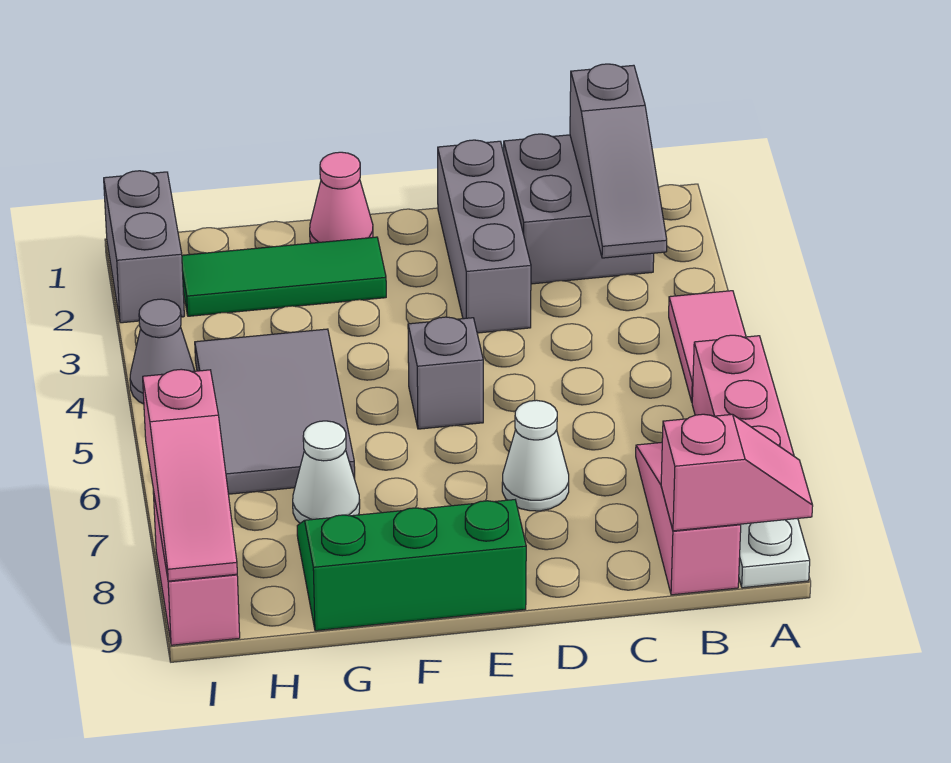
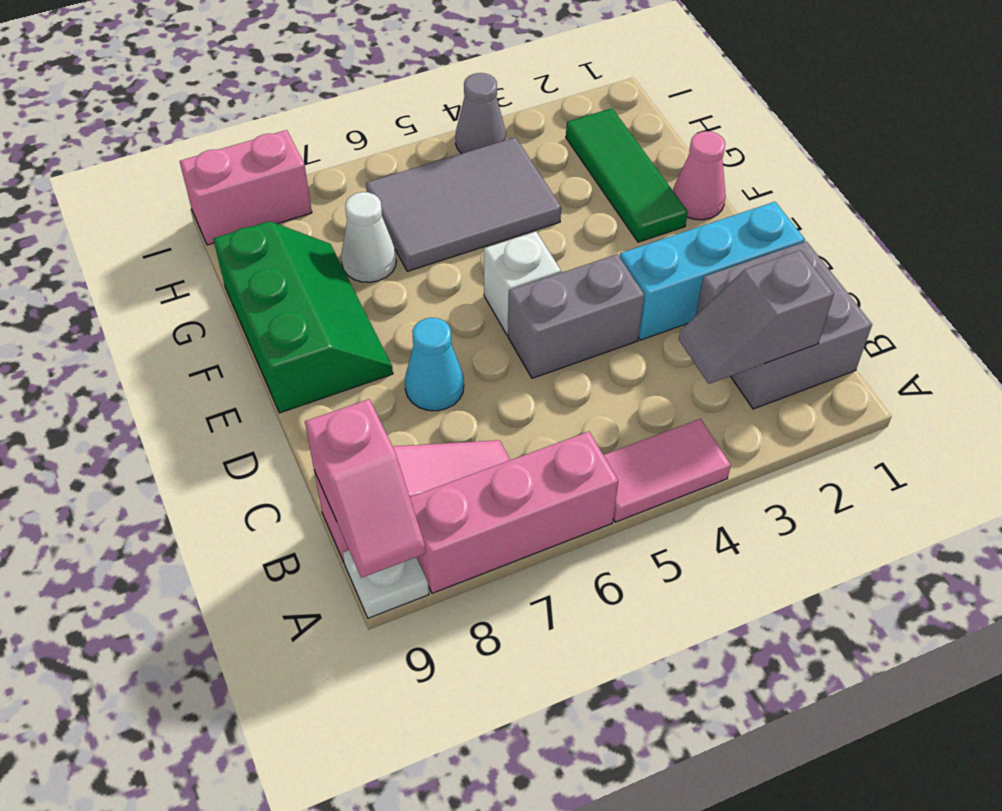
grey slope B1:B3 level 2 top 1 -> grey slope B2:B3 level 2 top 2
grey brick D1:D3 level 1 -> cyan brick D1:D3 level 1
white cone D7 level 1 -> cyan cone D7 level 1
grey brick E5 level 1 -> white brick E5 level 1
grey brick I1:I2 level 1 -> grey brick D4:D5 level 1
pink slope I7:I9 level 2 top 7 -> none

